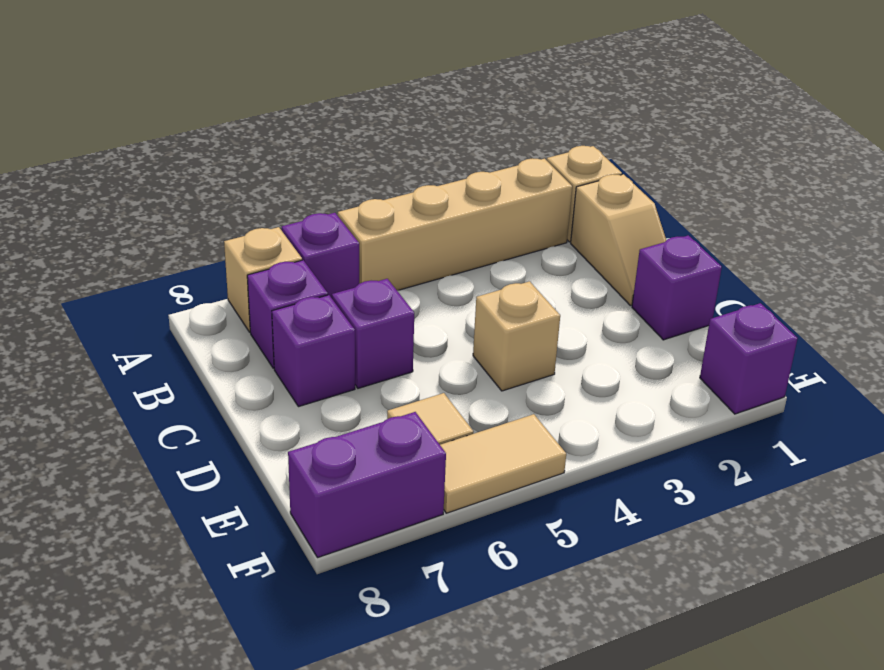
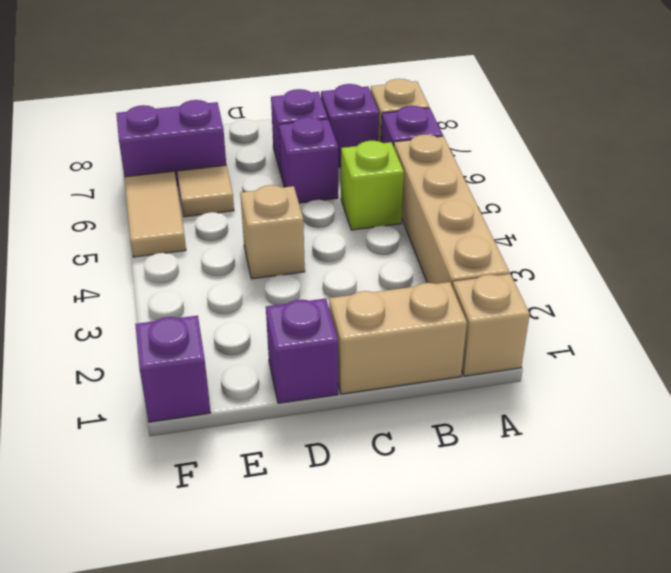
tan slope B1:C1 level 1 top B -> tan brick B1:C1 level 1
none -> lime brick B5 level 1
purple brick F7:F8 level 1 -> purple brick E7:F7 level 1

